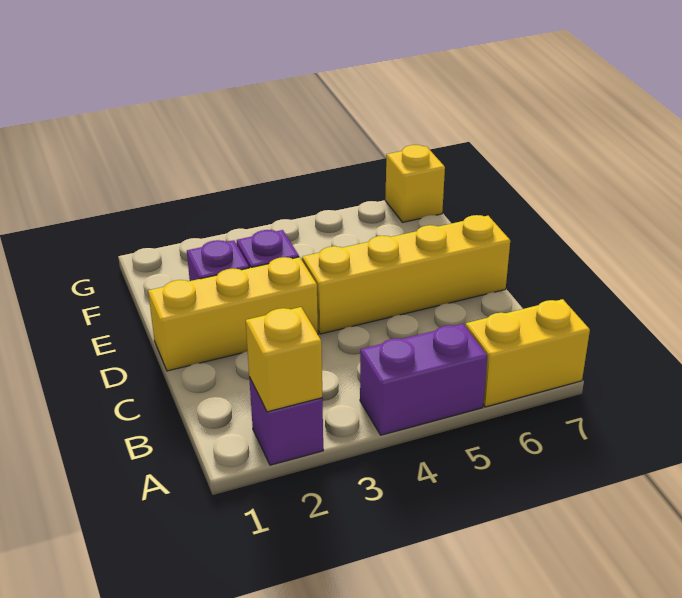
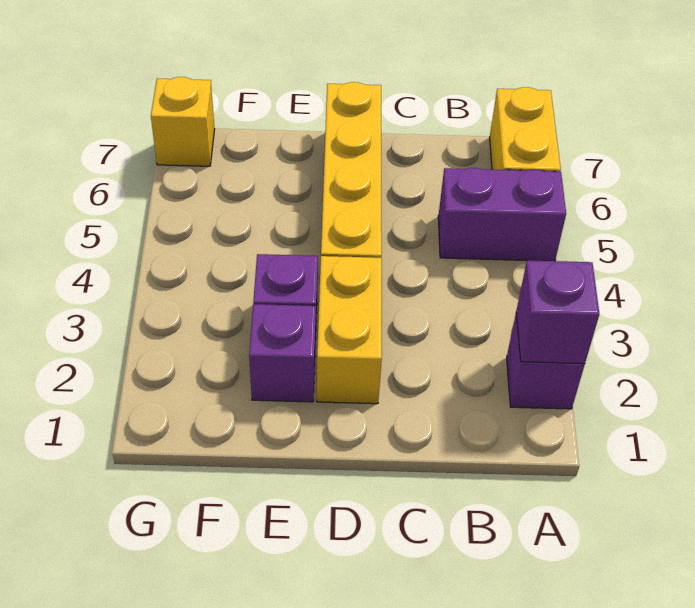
yellow brick A2 level 2 -> purple brick A2 level 2
purple brick A4:A5 level 1 -> purple brick A5:B5 level 1
yellow brick D1:D3 level 1 -> yellow brick D2:D3 level 1

